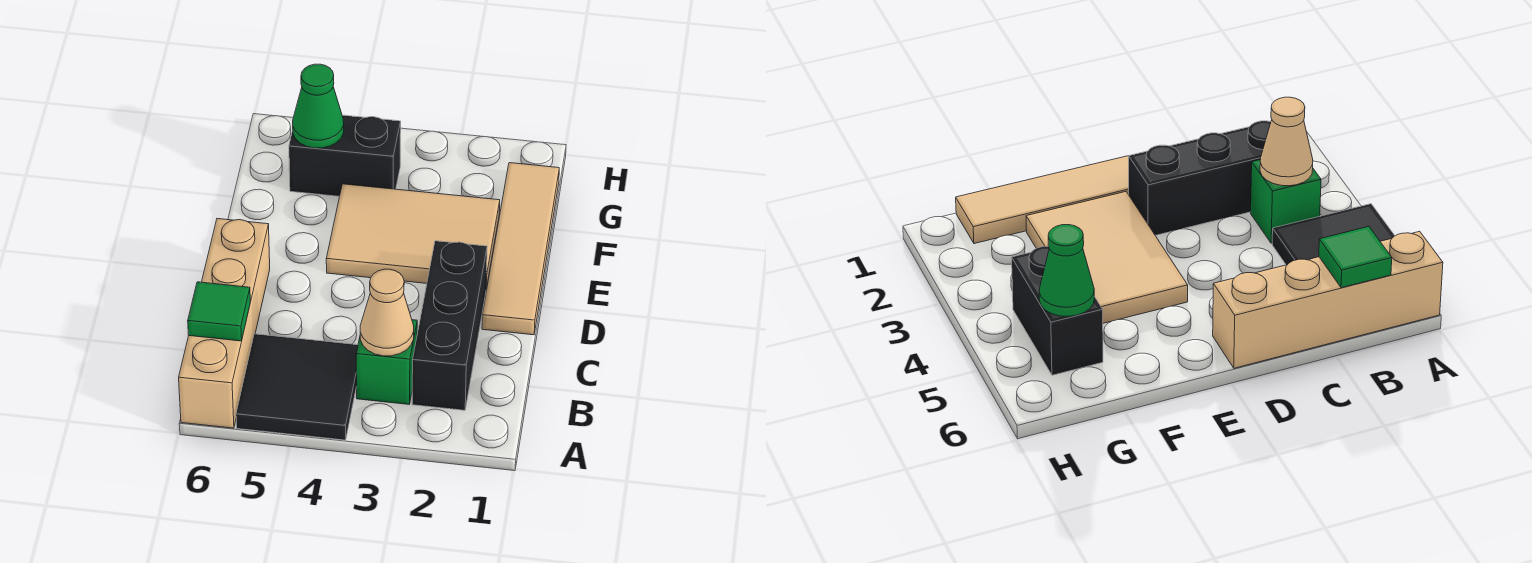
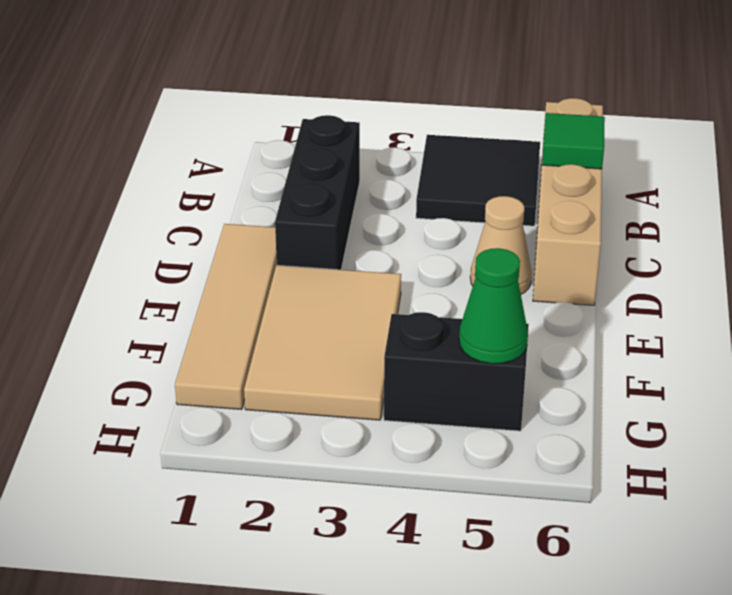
green brick B3 level 1 -> none
tan cone B3 level 2 -> tan cone D5 level 1
tan tile E2:F4 level 1 -> tan tile E2:G3 level 1

